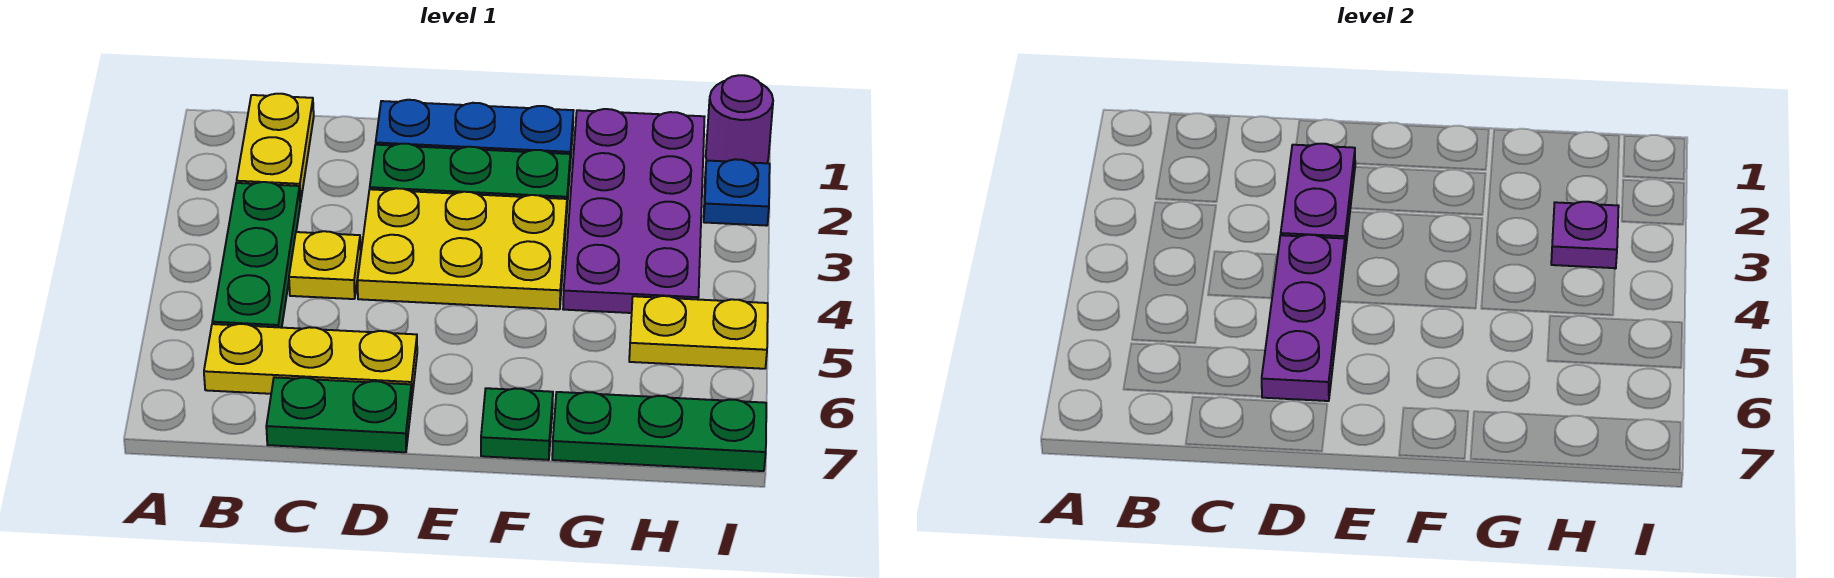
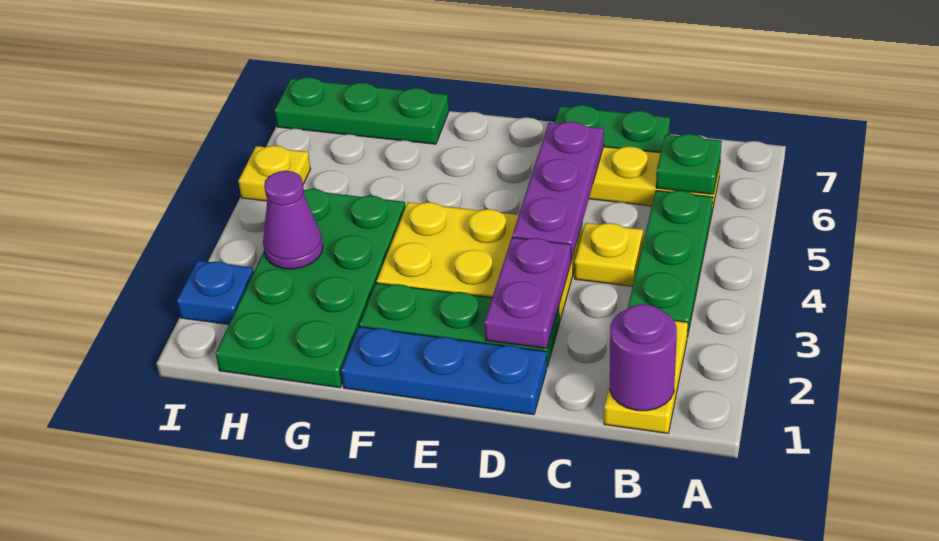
green plate F7 level 1 -> green plate B6 level 2
purple plate G1:H4 level 1 -> green plate G1:H4 level 1
purple plate H3 level 2 -> purple cone H3 level 2
yellow plate H5:I5 level 1 -> yellow plate I5 level 1
purple round brick I1 level 1 -> purple round brick B1 level 2

